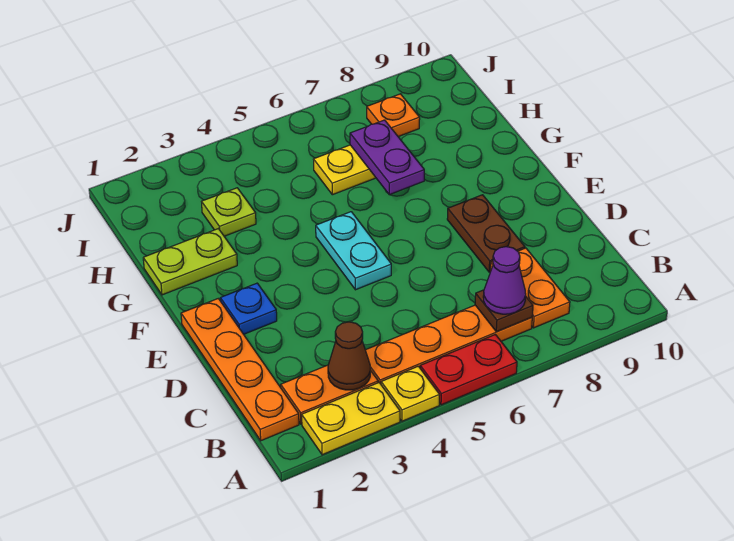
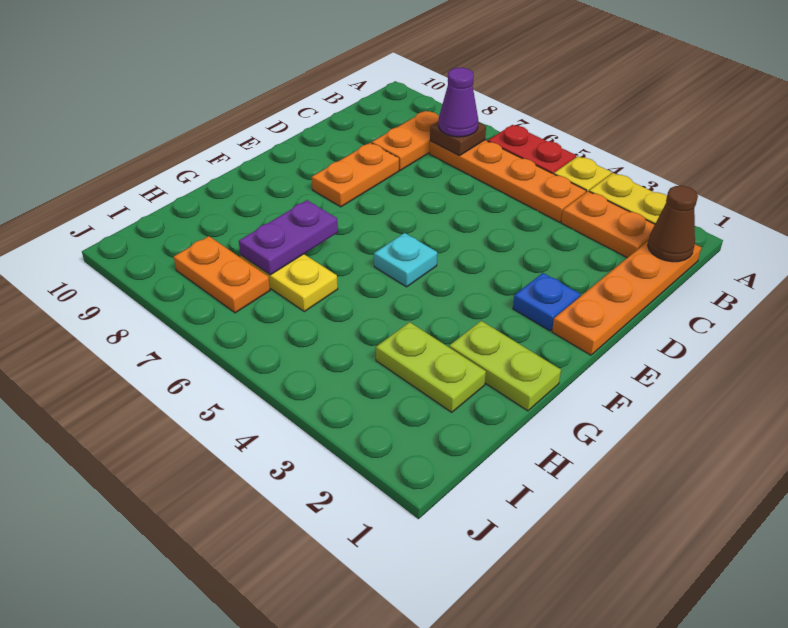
brown cone B3 level 2 -> brown cone B1 level 2
brown plate D8:E8 level 1 -> orange plate D8:E8 level 1
cyan plate E5:F5 level 1 -> cyan plate F5 level 1
lime plate H3 level 1 -> lime plate H2:H3 level 1
orange plate I8 level 1 -> orange plate I7:I8 level 1

